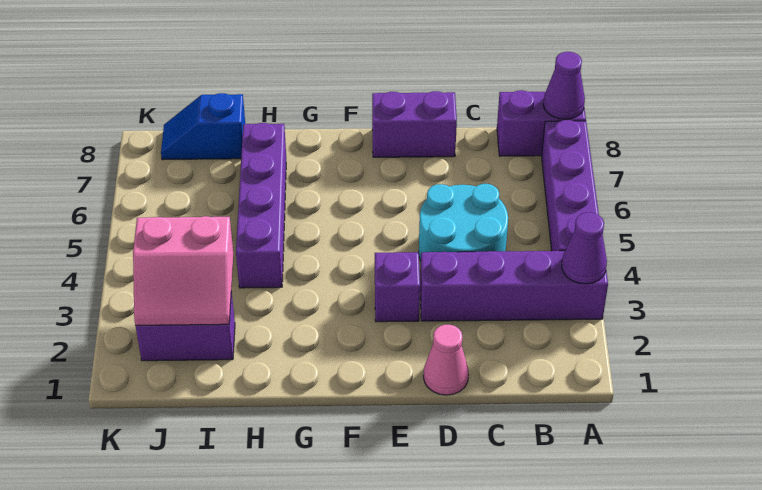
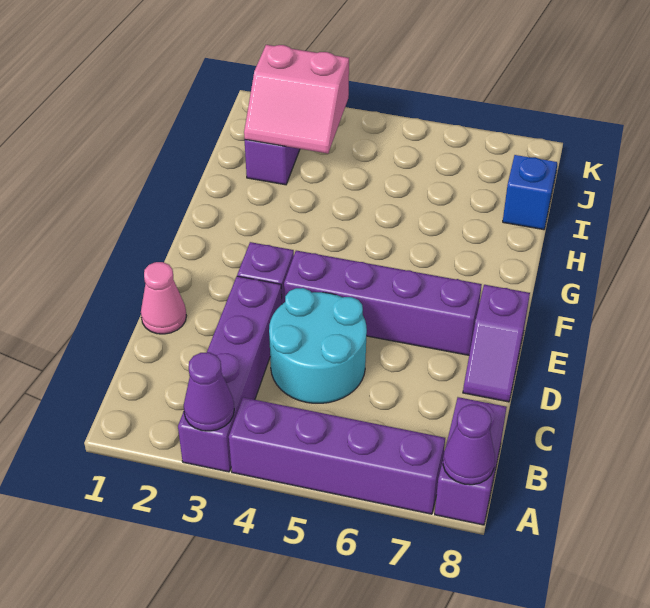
purple brick D8:E8 level 1 -> purple slope D8:E8 level 1 top E
purple brick H4:H7 level 1 -> purple brick E4:E7 level 1
pink slope I2:J3 level 2 top 3 -> pink slope I2:J3 level 2 top J

